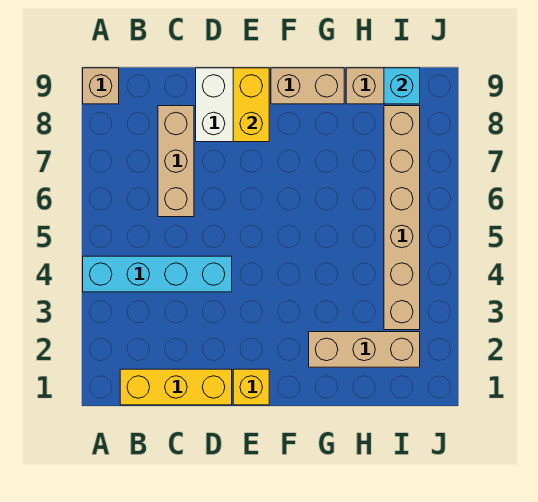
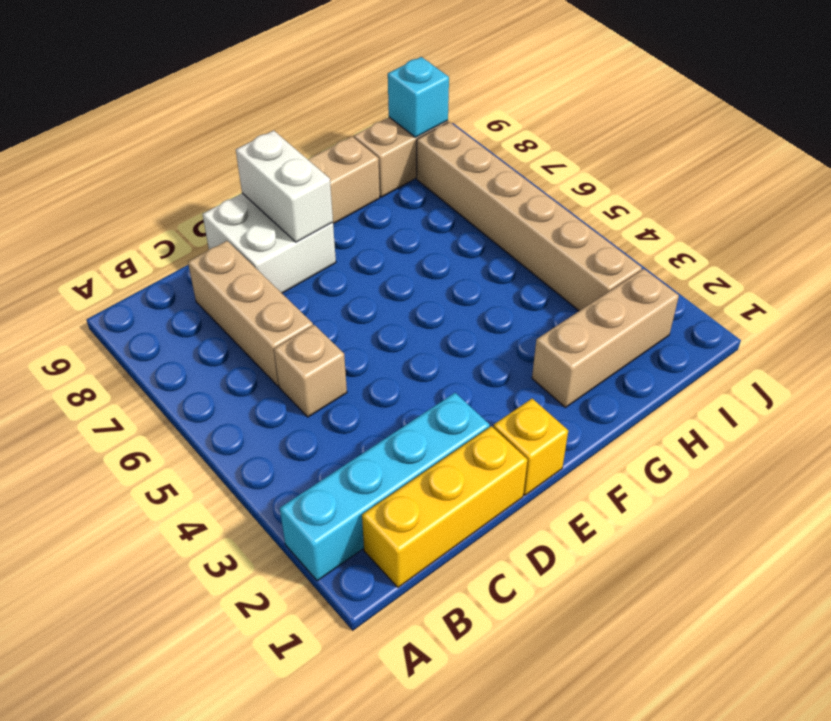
cyan brick A4:D4 level 1 -> cyan brick A2:D2 level 1
tan brick A9 level 1 -> tan brick C5 level 1
yellow brick E8:E9 level 2 -> white brick E8:E9 level 2

